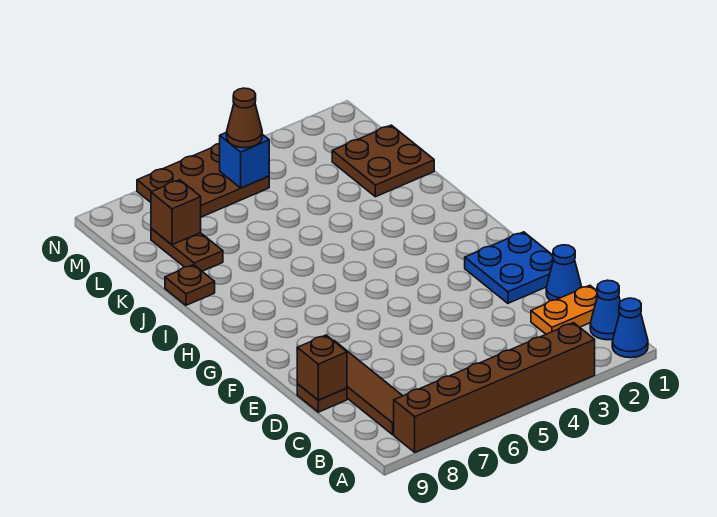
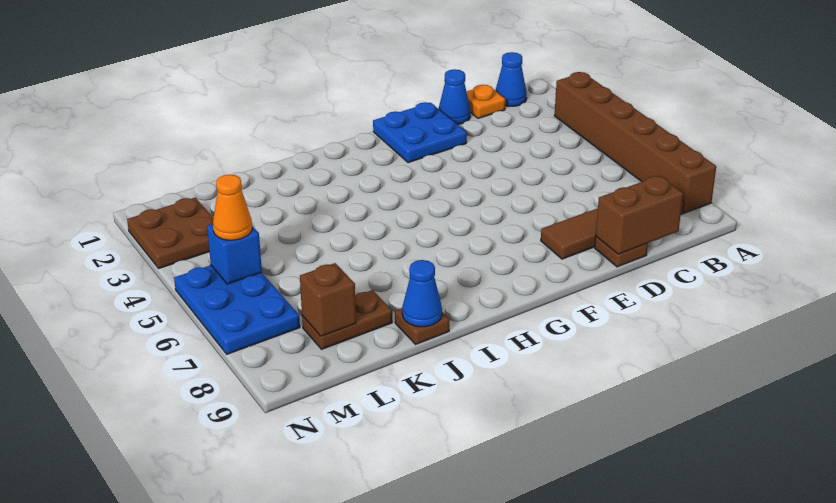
blue cone A1 level 1 -> blue cone J9 level 2
orange plate C1:C2 level 1 -> orange plate C1 level 1
brown brick D9 level 2 -> brown brick C9:D9 level 2
brown plate K1:L2 level 1 -> brown plate M2:N3 level 1
brown plate M5:N7 level 1 -> blue plate M5:N7 level 1
brown cone M5 level 3 -> orange cone M5 level 3

